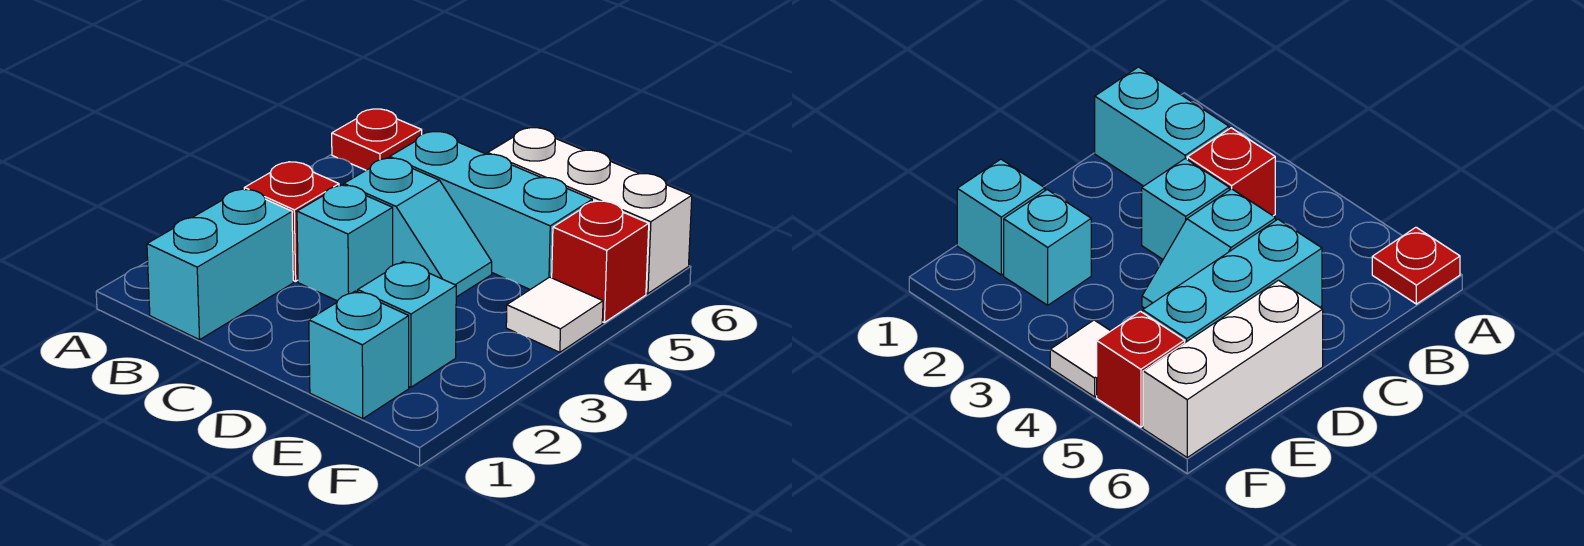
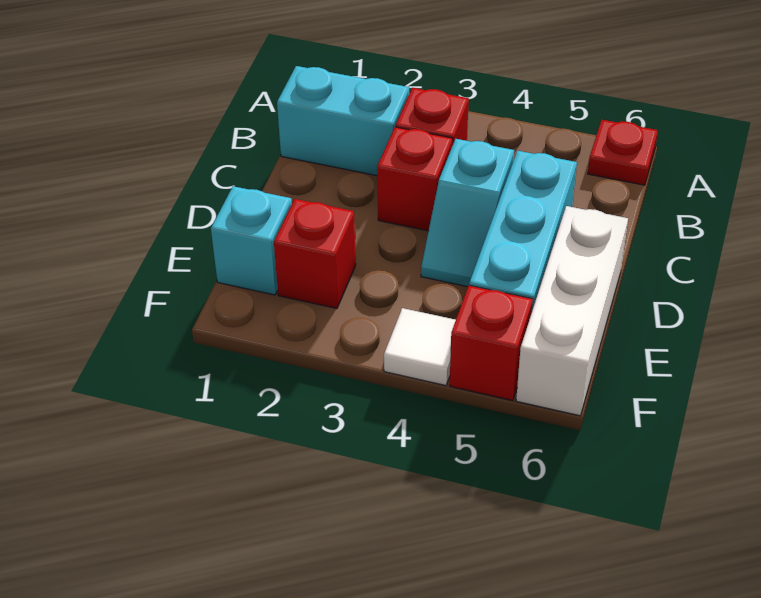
cyan brick C3 level 1 -> red brick C3 level 1
cyan brick E2 level 1 -> red brick E2 level 1

